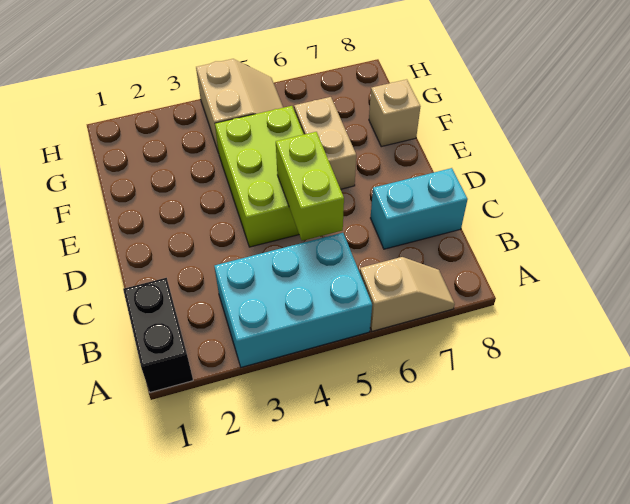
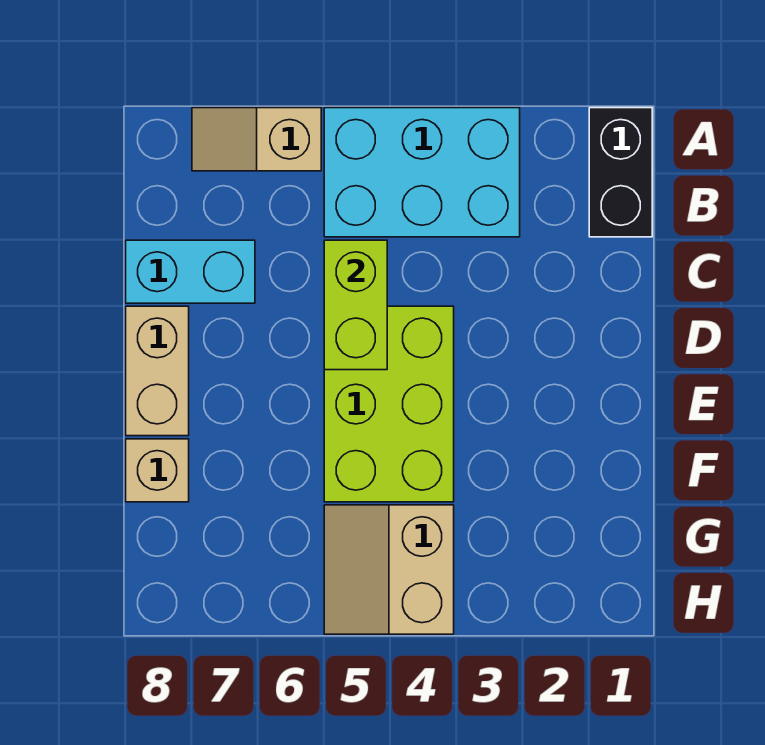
tan brick E6:F6 level 1 -> tan brick D8:E8 level 1

